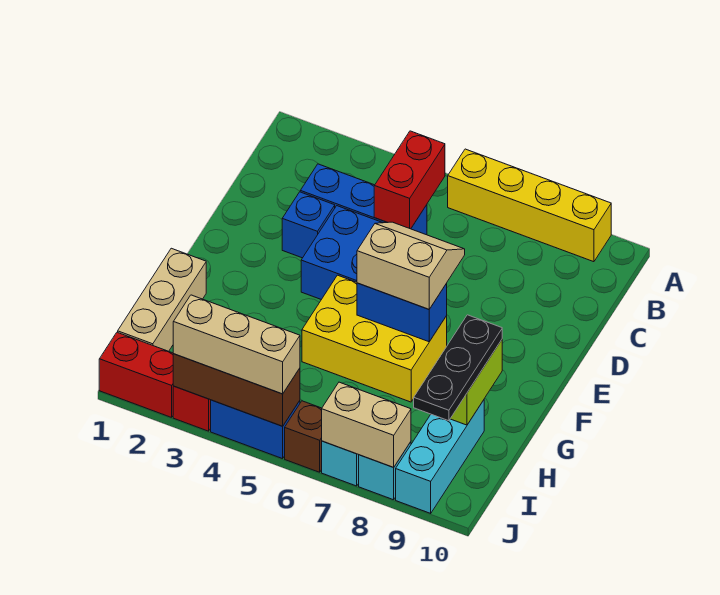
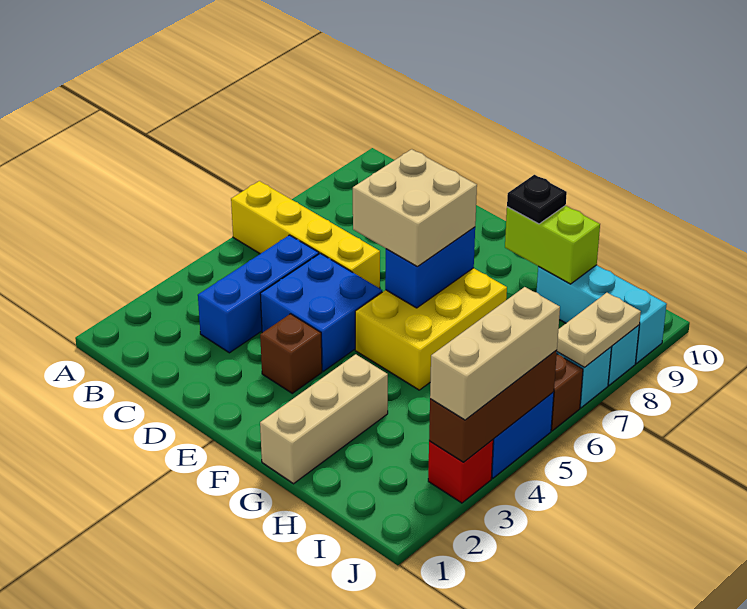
yellow brick A6:A9 level 1 -> yellow brick A6:D6 level 1
red brick B5:C5 level 2 -> none
blue brick D3 level 1 -> none
none -> brown brick E3 level 1
tan slope E6:F7 level 3 top F -> tan brick E6:F7 level 3
tan brick G1:I1 level 1 -> tan brick G1:G3 level 1
black plate G9:I9 level 3 -> black plate G9 level 3
red brick J1:J2 level 1 -> none
tan brick J7:J8 level 2 -> tan plate J7:J8 level 2

